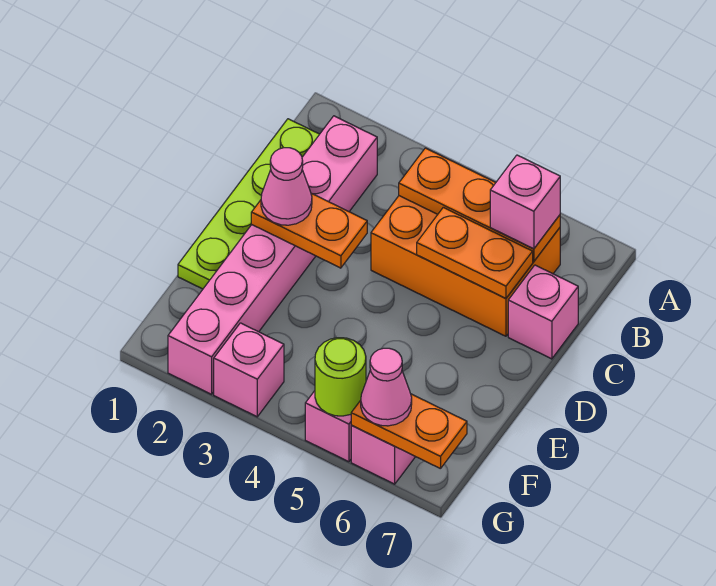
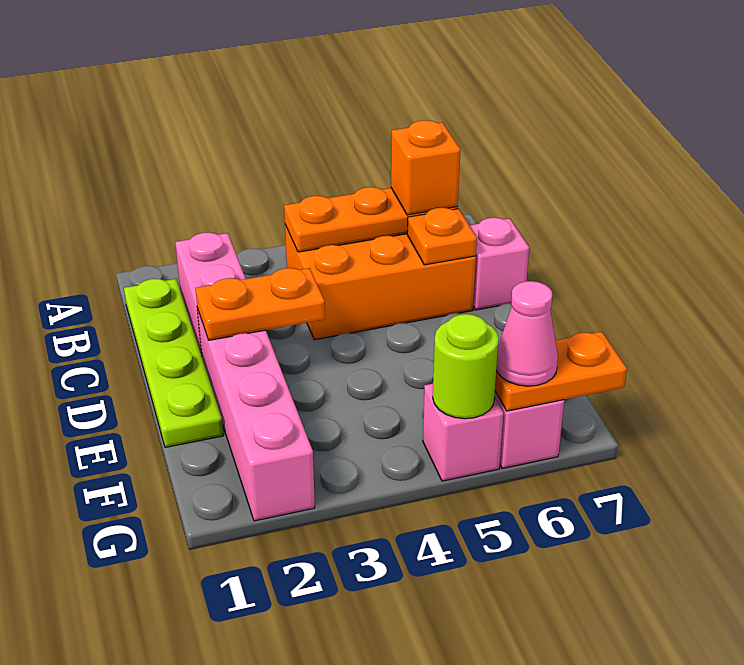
pink brick B6 level 3 -> orange brick B6 level 3
orange plate C5:C6 level 2 -> orange plate C6 level 2
pink cone D2 level 3 -> none
pink brick G3 level 1 -> none

